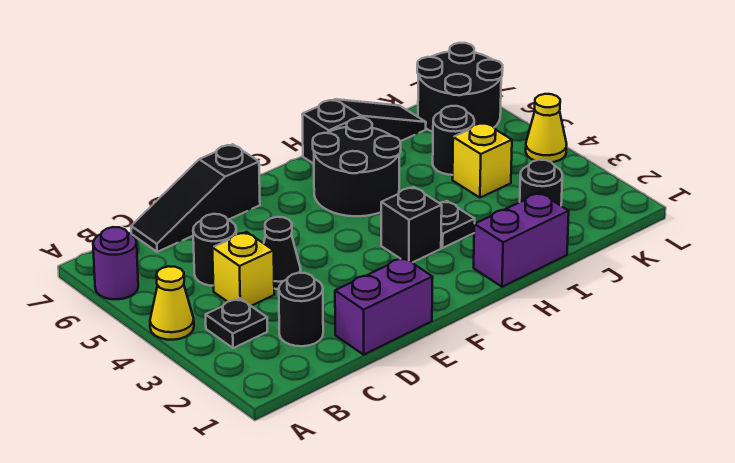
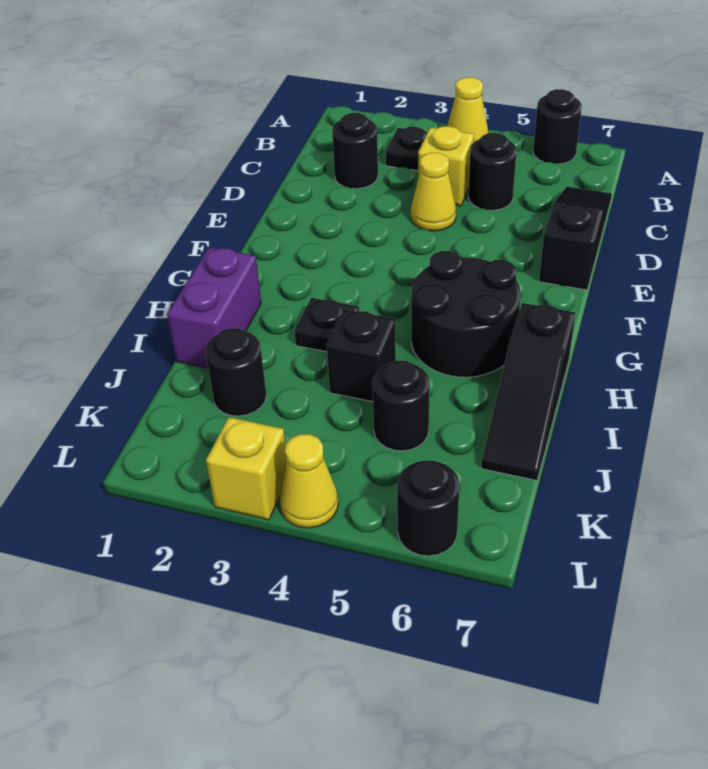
purple round brick A6 level 1 -> black round brick A6 level 1
purple brick D1:E1 level 1 -> none
black cone D4 level 1 -> yellow cone D4 level 1
black brick G3 level 1 -> black brick I4 level 1
yellow brick J4 level 1 -> yellow brick L3 level 1
black round brick K6:L7 level 1 -> black round brick L6 level 1

